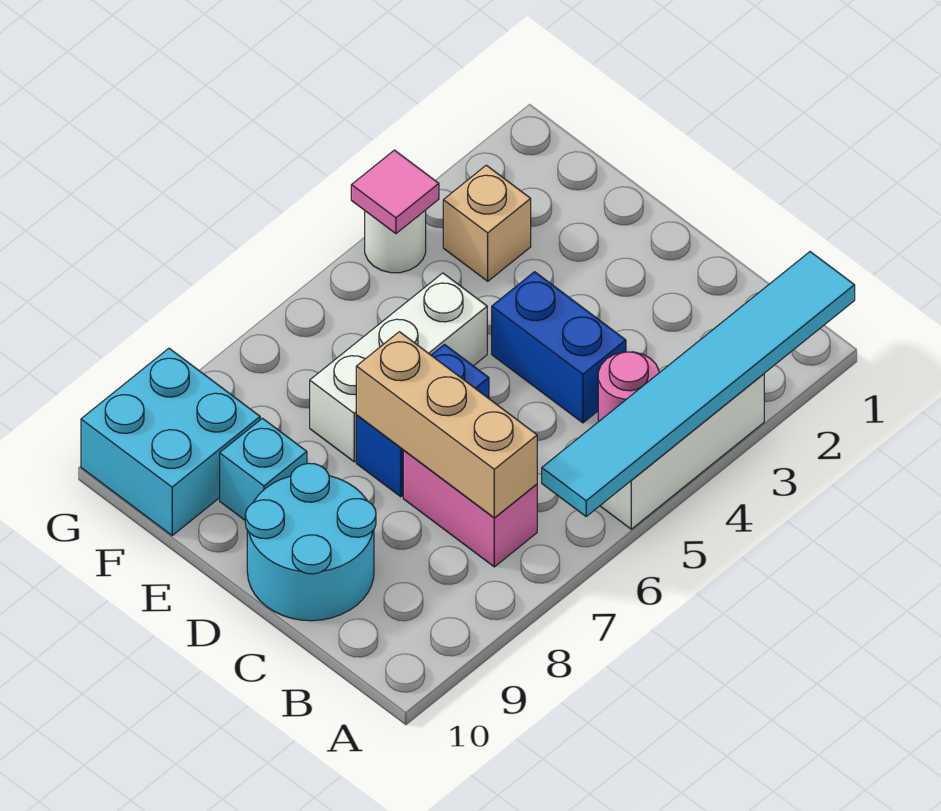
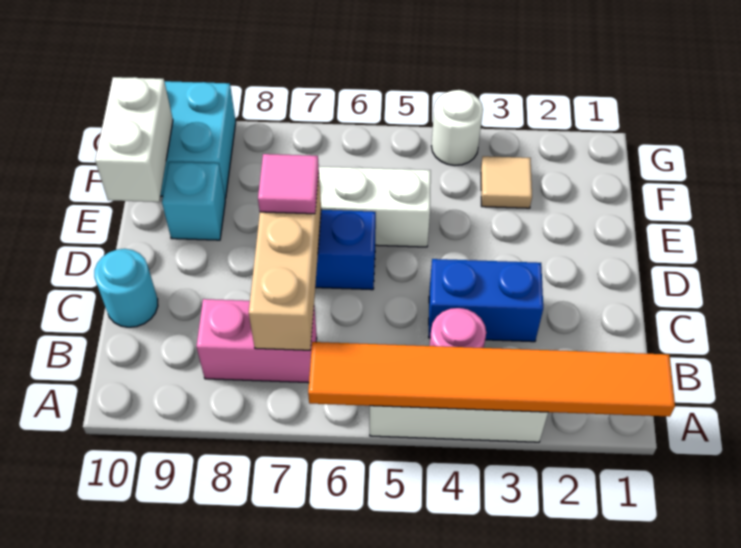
cyan tile A1:A6 level 2 -> orange tile A1:A6 level 2
pink brick B7:C7 level 1 -> pink brick B7:B8 level 1
blue brick C4:D4 level 1 -> blue brick C3:C4 level 1
cyan round brick C9:D10 level 1 -> cyan round brick C10 level 1
none -> white brick E10:F10 level 2
tan brick F3 level 1 -> tan tile F3 level 1
pink tile G4 level 2 -> pink tile D7 level 3

